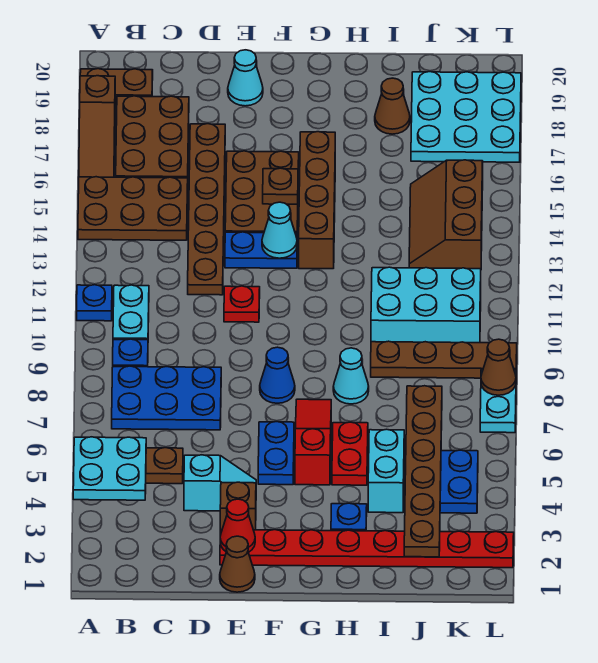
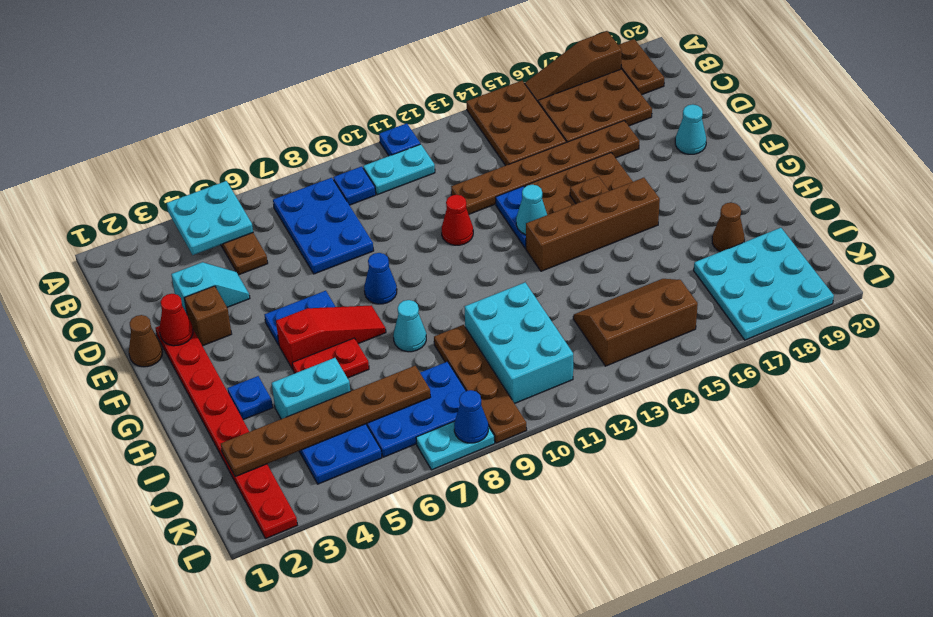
cyan slope D4:E4 level 1 top D -> cyan slope D3:D4 level 1 top 3
red plate E11 level 1 -> red cone E11 level 1
none -> blue plate J6:K8 level 1
brown cone L8 level 2 -> blue cone L8 level 2

